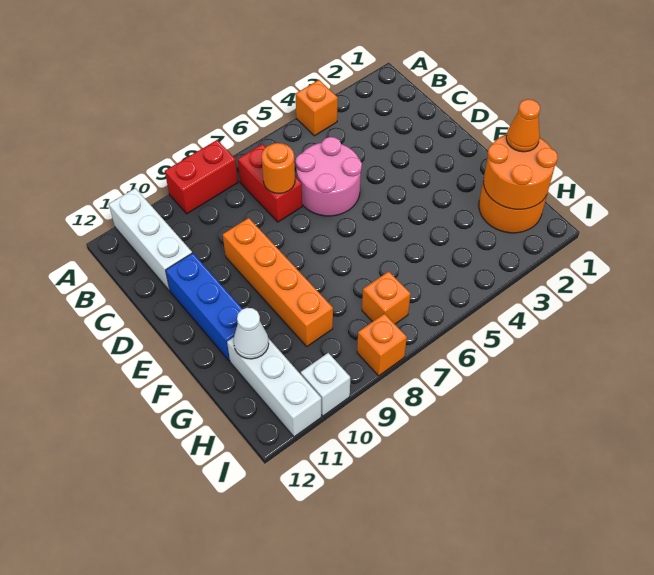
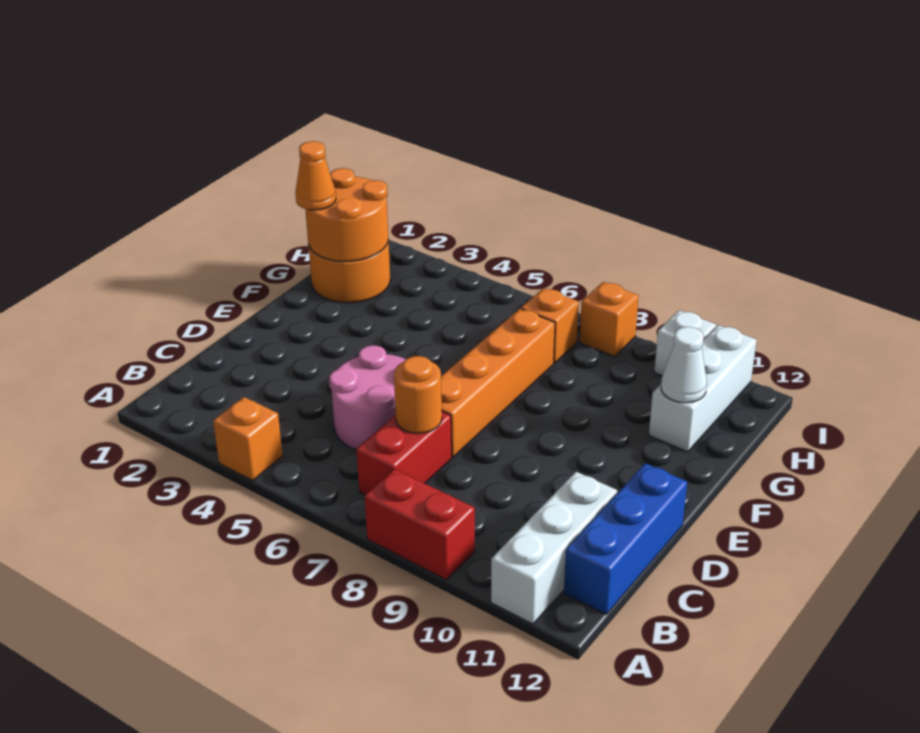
orange brick D9:G9 level 1 -> orange brick D7:G7 level 1
blue brick D11:F11 level 1 -> blue brick B12:D12 level 1

